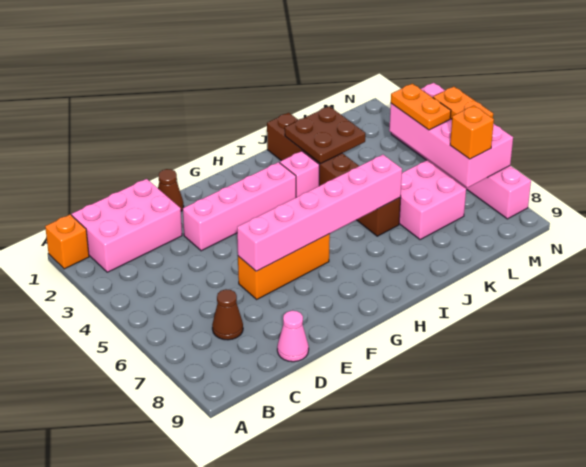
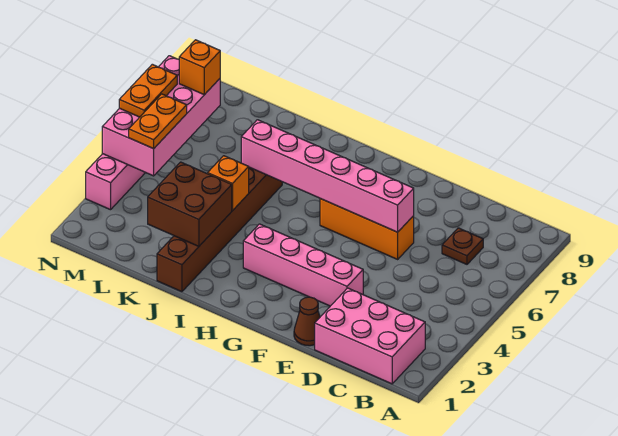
orange brick A1 level 1 -> orange brick J4 level 2
brown cone C7 level 1 -> brown plate C7 level 1
pink cone D9 level 1 -> none
pink brick I3 level 1 -> none
brown plate J2:K3 level 2 -> brown brick J2:K3 level 2
pink brick K6:L7 level 1 -> none

